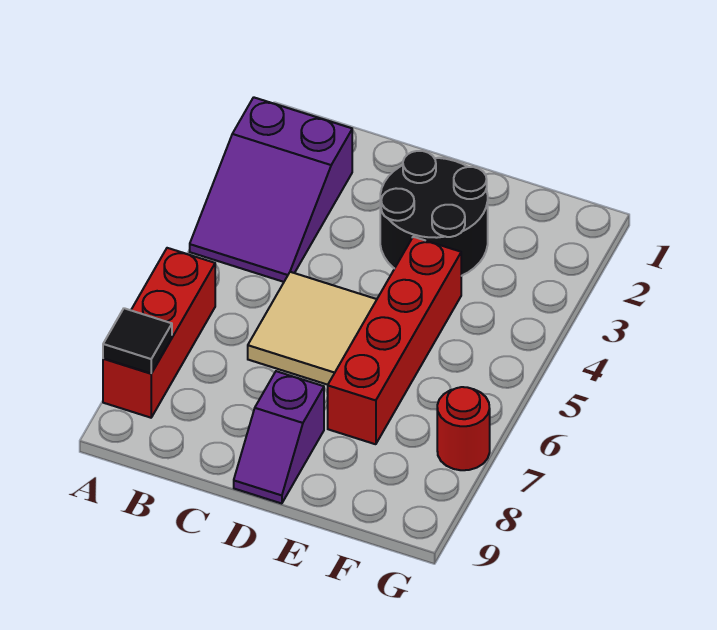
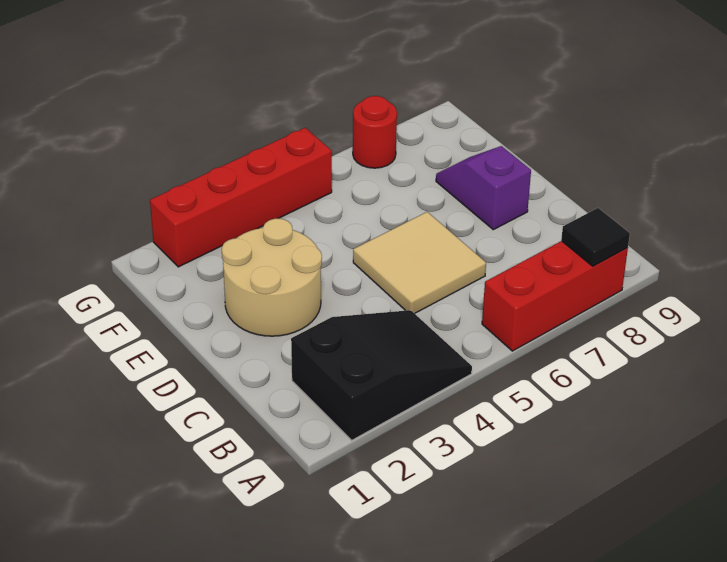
purple slope A2:B4 level 1 top 2 -> black slope A2:B4 level 1 top 2
black round brick D2:E3 level 1 -> tan round brick D2:E3 level 1
purple slope D8:D9 level 1 top 8 -> purple slope D8:E8 level 1 top D
red brick E4:E7 level 1 -> red brick G2:G5 level 1

